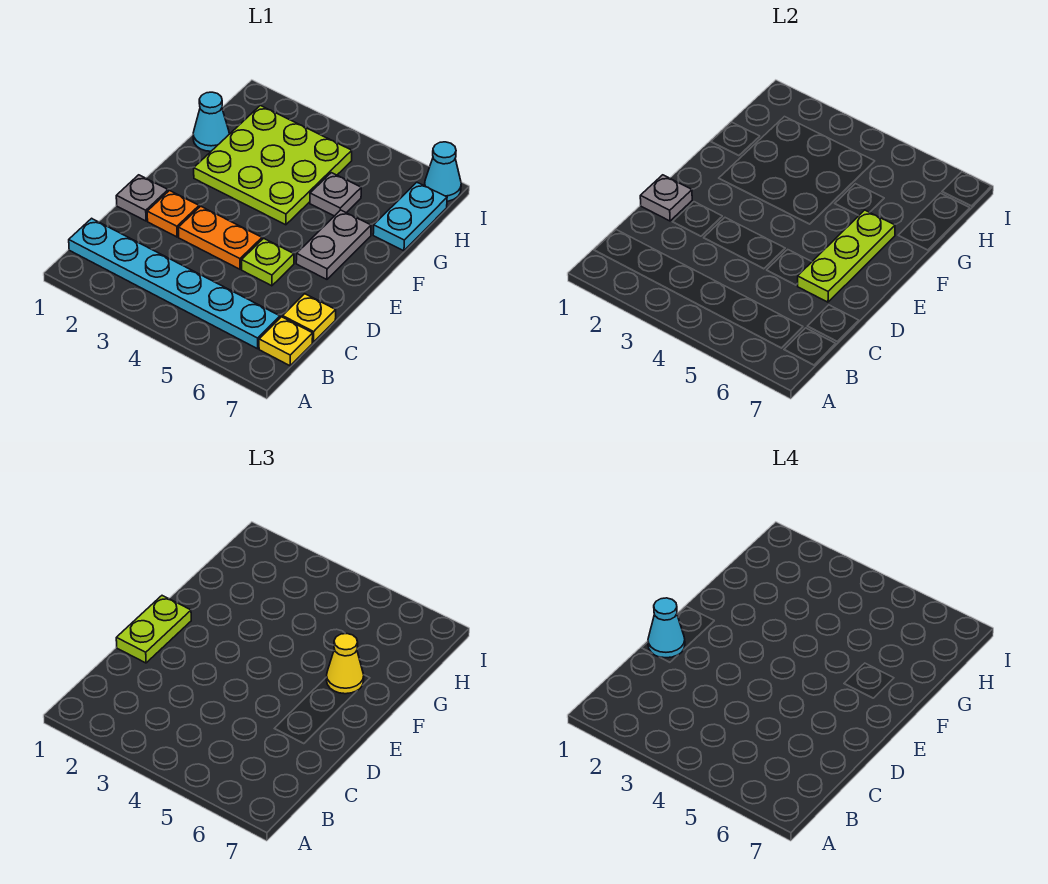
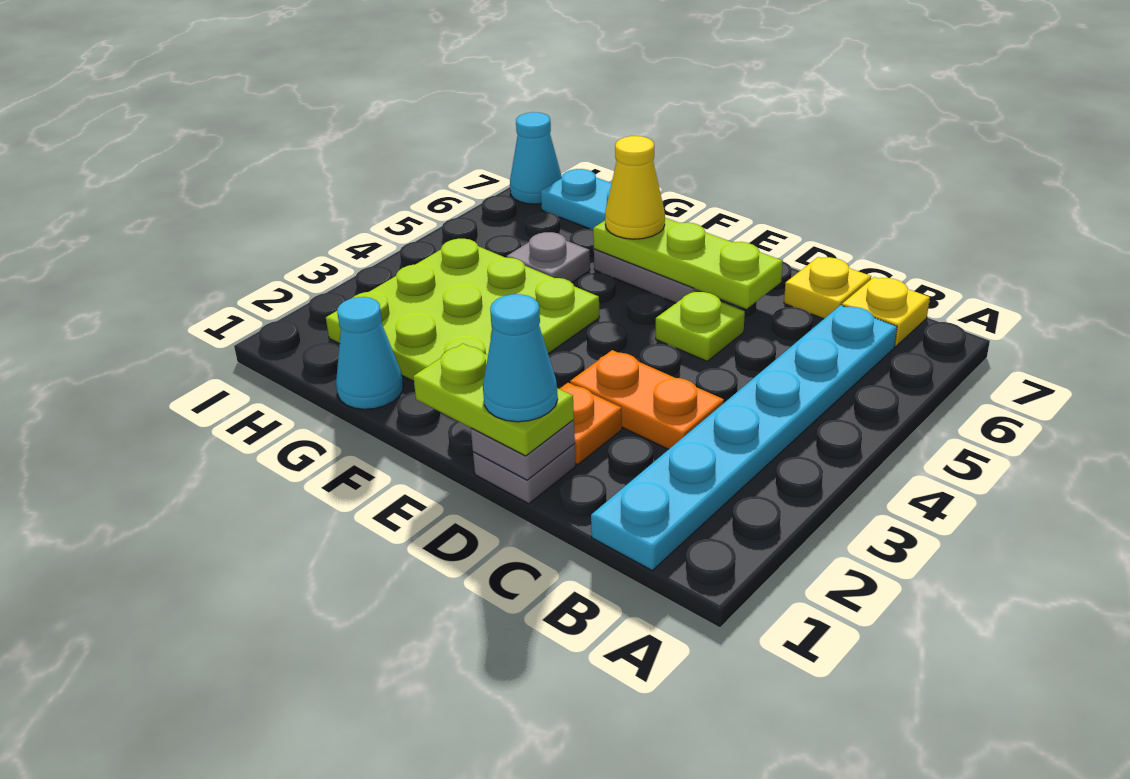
orange plate D3:D4 level 1 -> orange plate C3:D3 level 1

